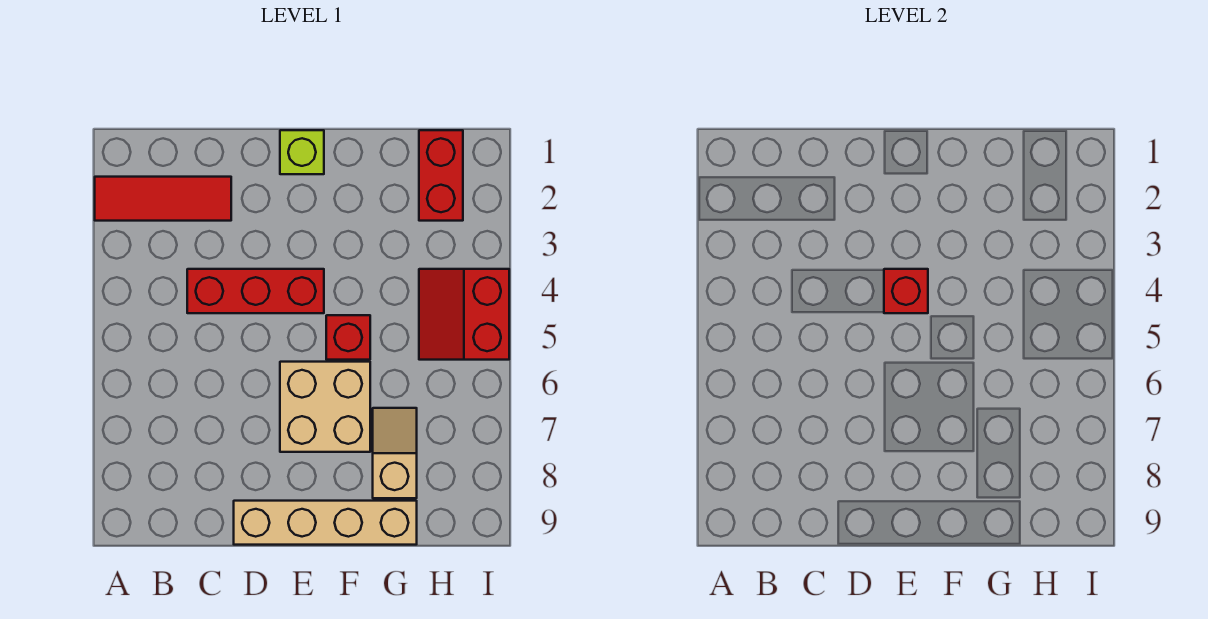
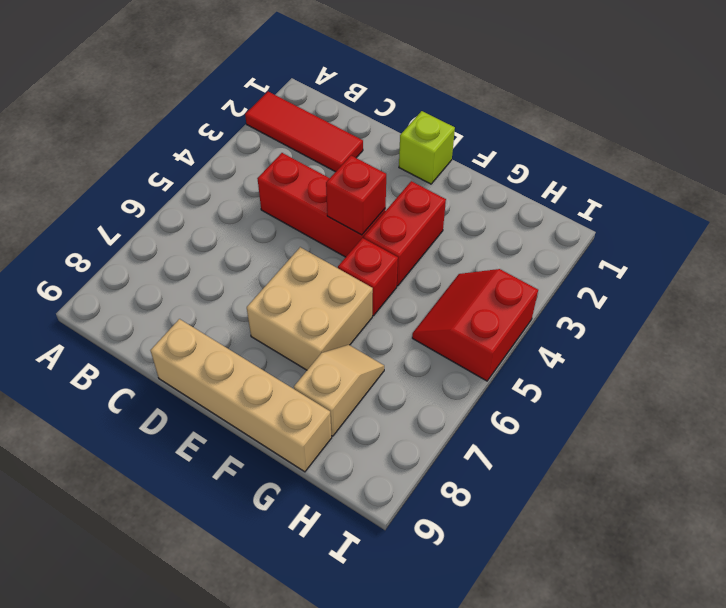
red brick H1:H2 level 1 -> red brick F3:F4 level 1

